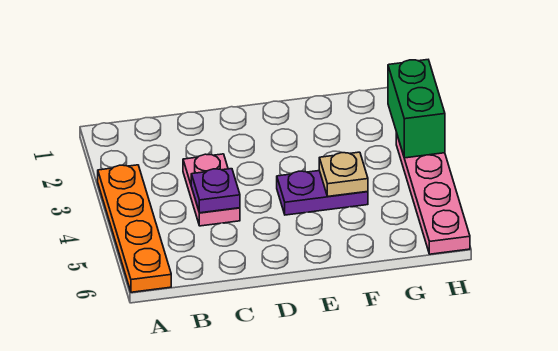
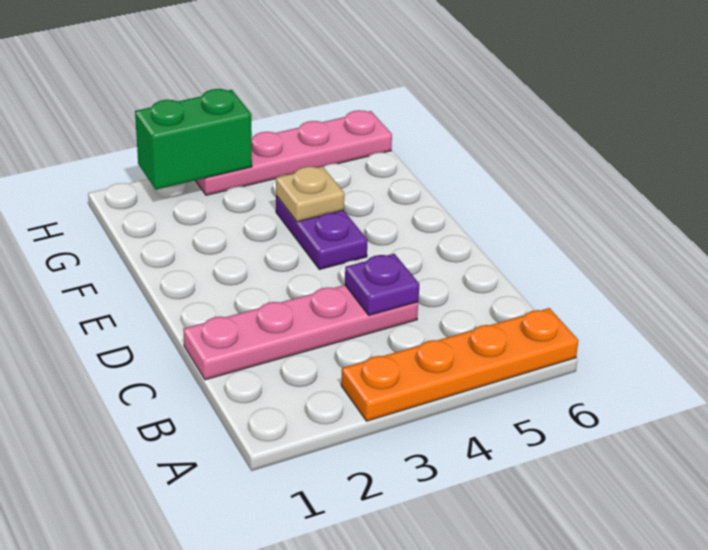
pink plate C3:C4 level 1 -> pink plate C1:C4 level 1

